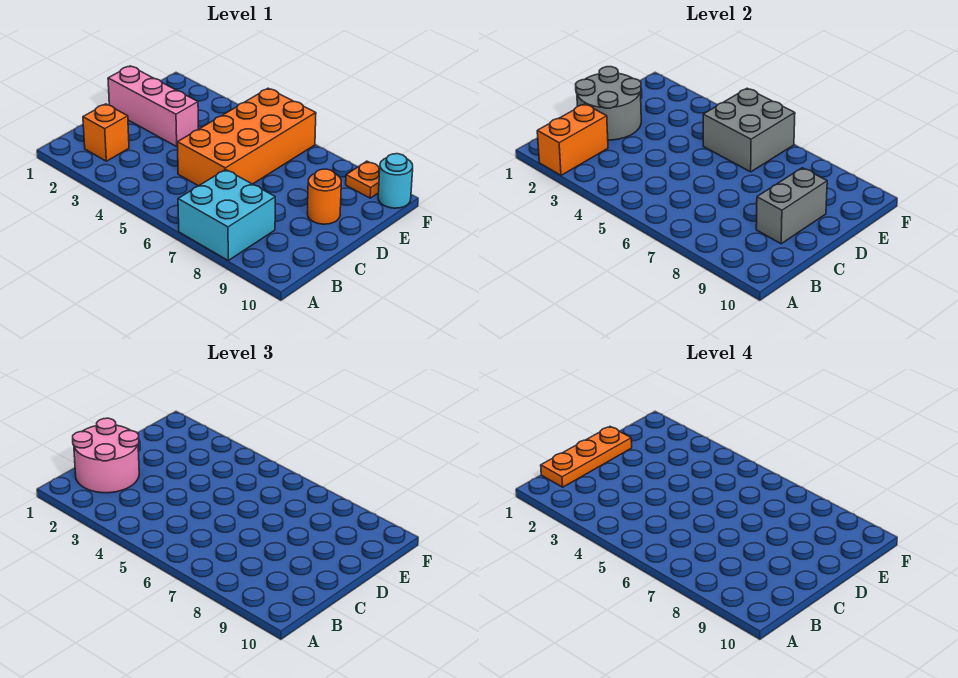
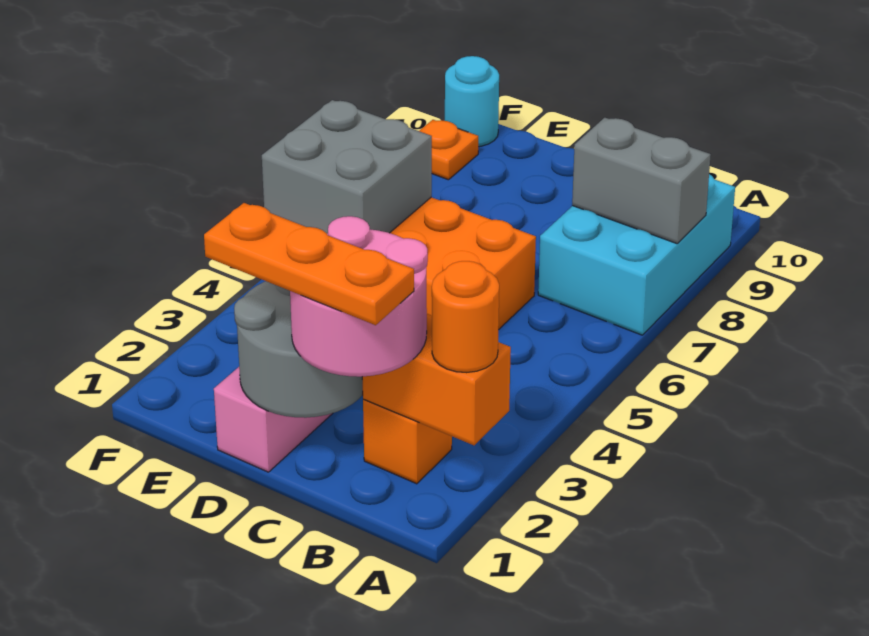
cyan brick A7:B8 level 1 -> cyan brick A7:B9 level 1
grey brick C9:D9 level 2 -> grey brick A8:B8 level 2
orange round brick D9 level 1 -> orange round brick A2 level 3

